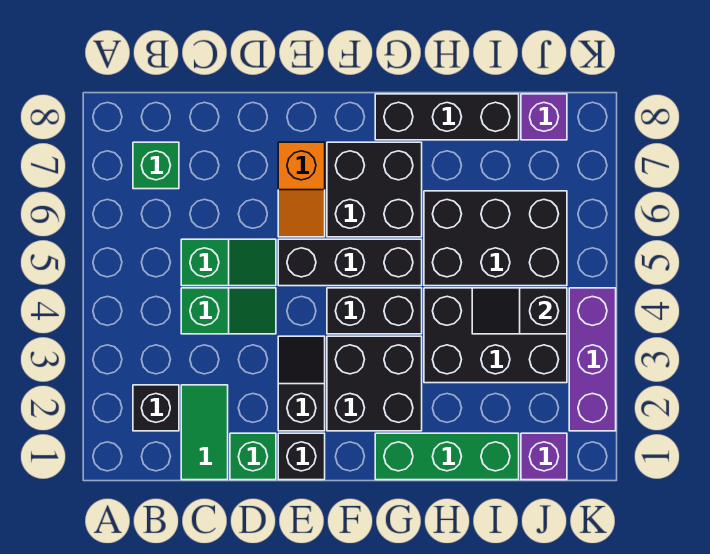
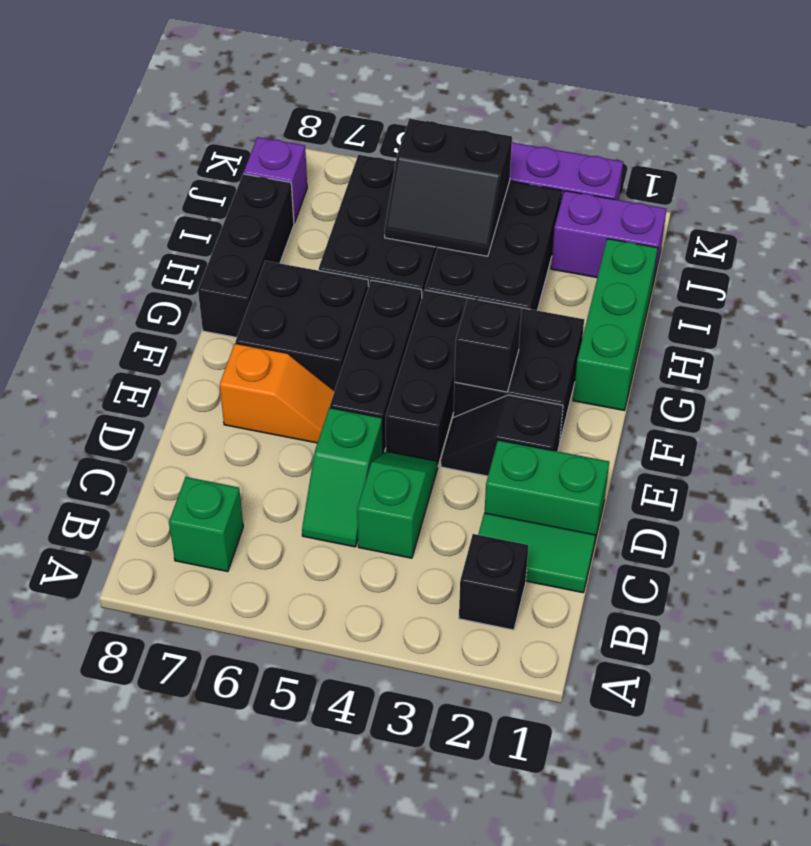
green slope C5:D5 level 1 top C -> green slope C5:D5 level 1 top D
green brick D1 level 1 -> green brick D1:D2 level 1
black brick E1 level 1 -> black brick F3 level 2
black brick F4:G4 level 1 -> black brick E4:G4 level 1
black slope I4:J4 level 2 top J -> black slope I4:J5 level 2 top J
purple brick J1 level 1 -> purple brick J1:J2 level 1

